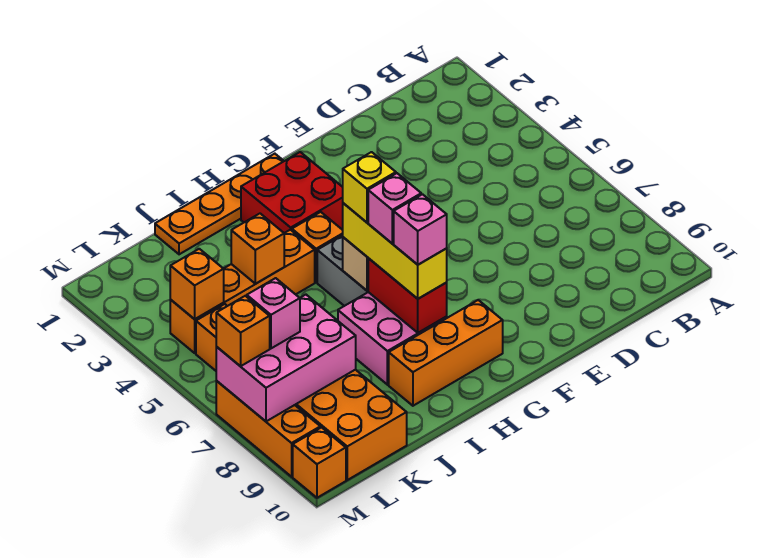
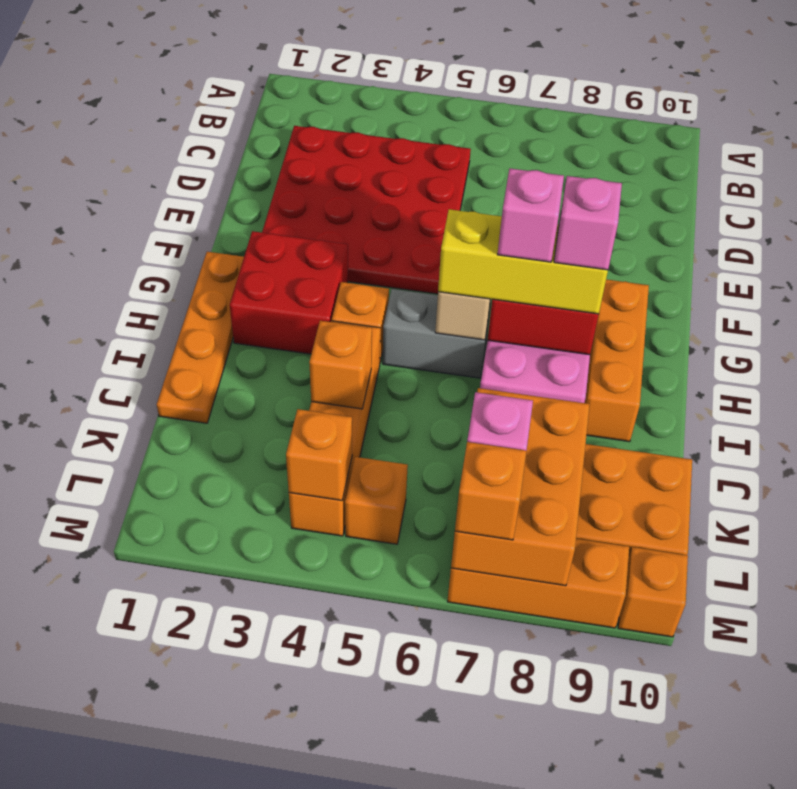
none -> red plate C2:F5 level 1
yellow brick H6 level 4 -> none
pink brick K7:M8 level 2 -> orange brick K7:M8 level 2

